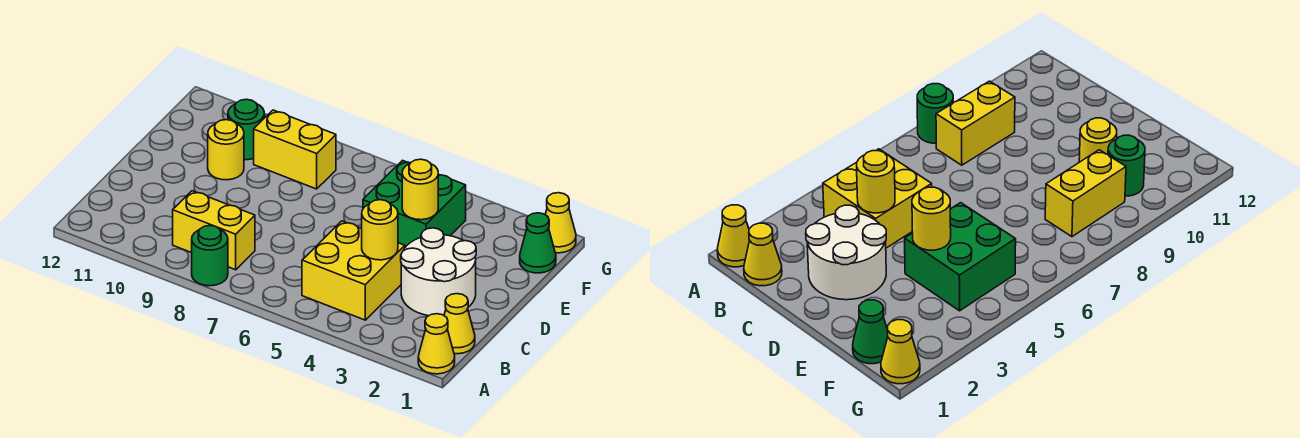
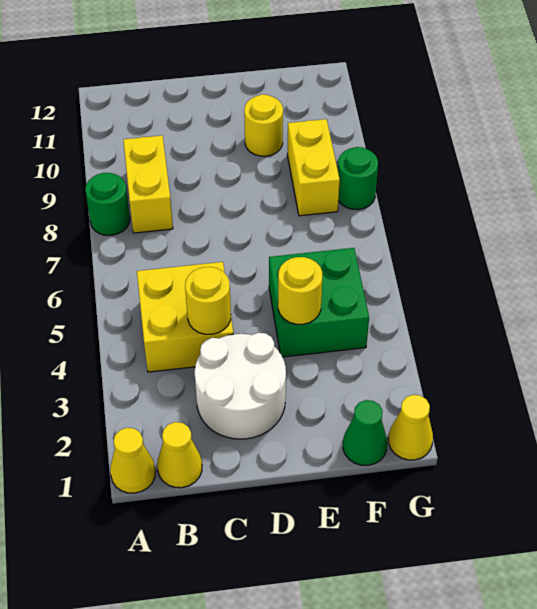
green round brick F10 level 1 -> green round brick G8 level 1

